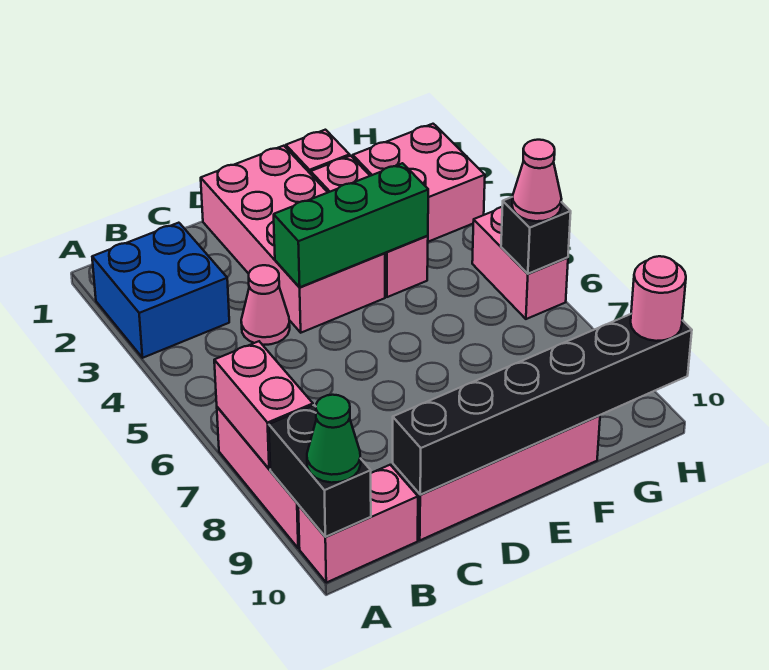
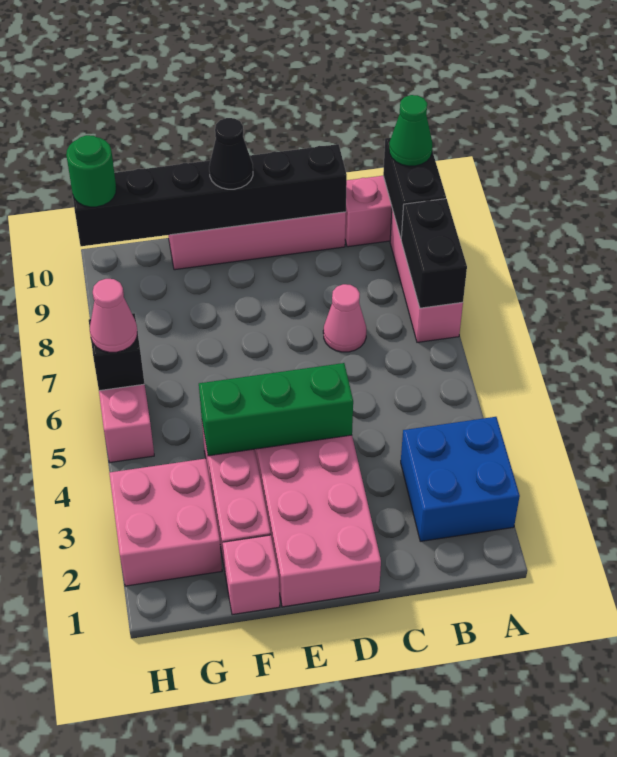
pink brick A7:A8 level 2 -> black brick A7:A8 level 2
pink cone C4 level 1 -> pink cone C7 level 1
none -> black cone E10 level 3
pink round brick H10 level 3 -> green round brick H10 level 3

